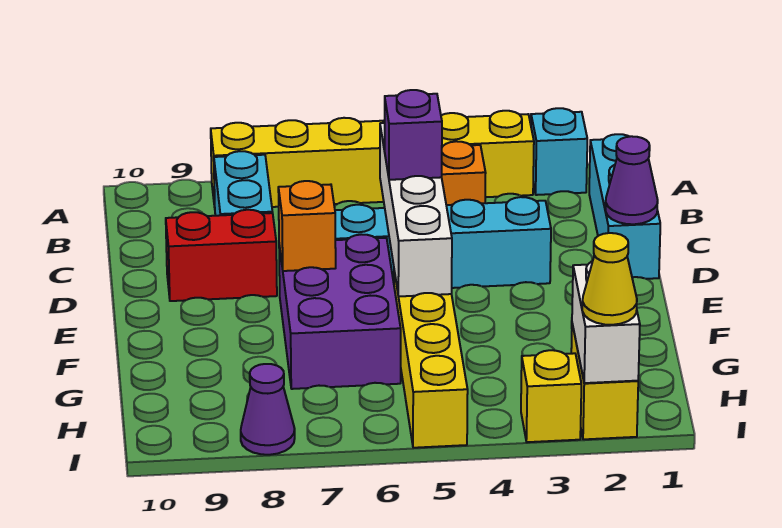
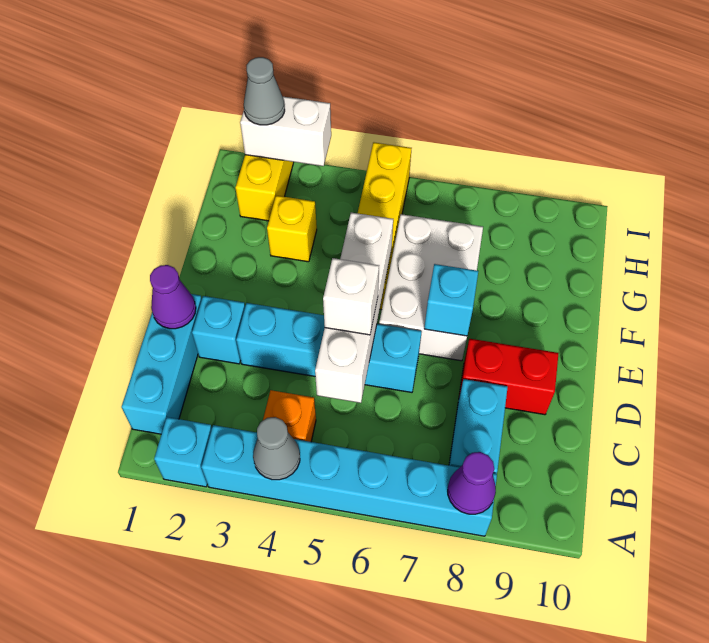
yellow brick A3:A8 level 1 -> cyan brick A3:A8 level 1
none -> grey cone A4 level 2
none -> cyan brick D2 level 1
purple brick D5 level 3 -> white brick D5 level 3
purple brick E6:G7 level 1 -> white brick E6:G7 level 1
orange brick E7 level 2 -> cyan brick E7 level 2
white brick H2:I2 level 2 -> white brick I2:I3 level 2
yellow cone I2 level 3 -> grey cone I2 level 3
yellow brick I3 level 1 -> yellow brick G3 level 1
purple cone I8 level 1 -> purple cone A8 level 2

